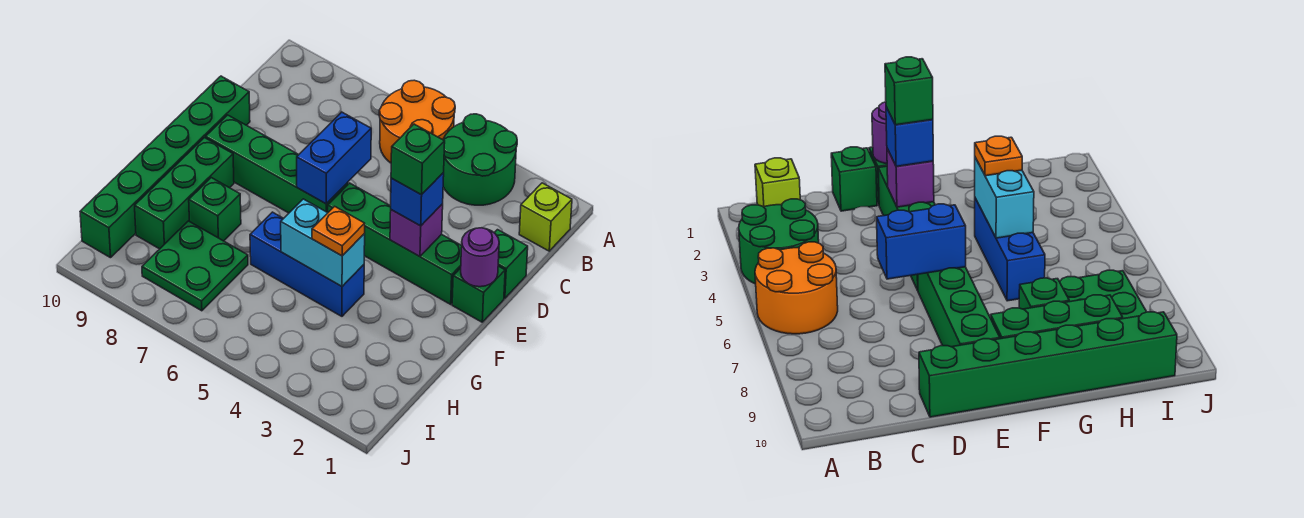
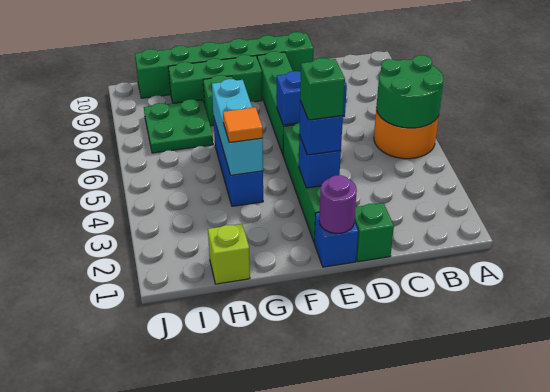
green round brick A3:B4 level 1 -> green round brick A5:B6 level 2
lime brick B1 level 1 -> lime brick H1 level 1
green brick E1 level 1 -> blue brick E1 level 1
purple brick E3 level 2 -> blue brick E3 level 2
cyan brick G4:G5 level 2 -> cyan brick G4:G6 level 2
orange plate G4 level 3 -> orange tile G4 level 3

